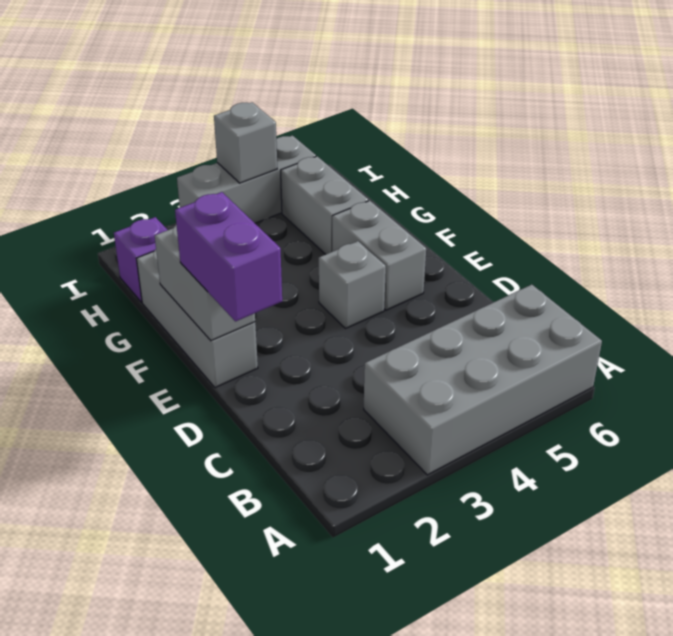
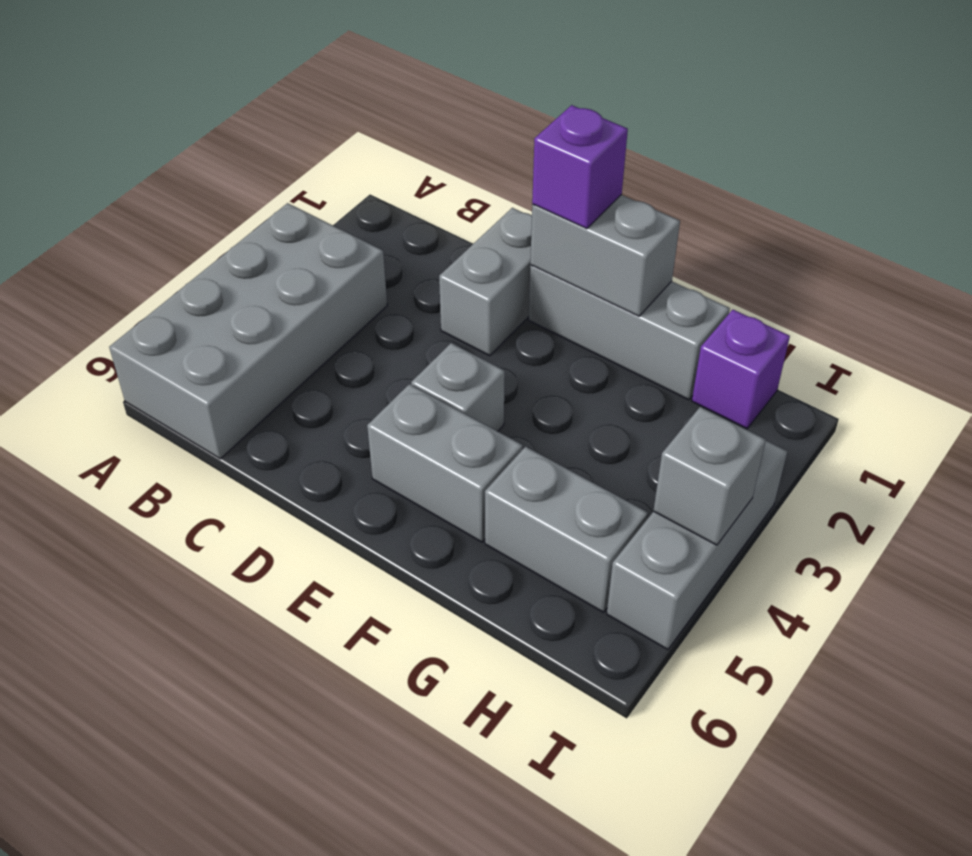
none -> grey brick D1:D2 level 1
purple brick D1:E1 level 3 -> purple brick E1 level 3

